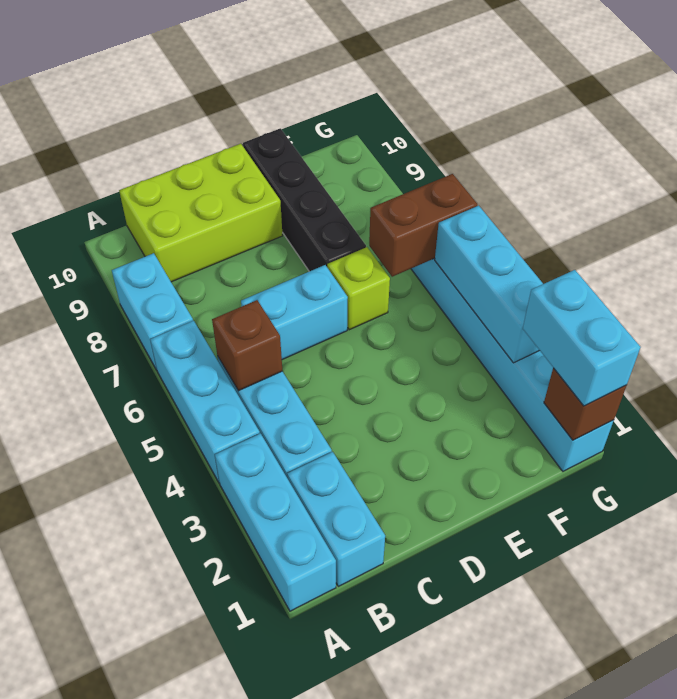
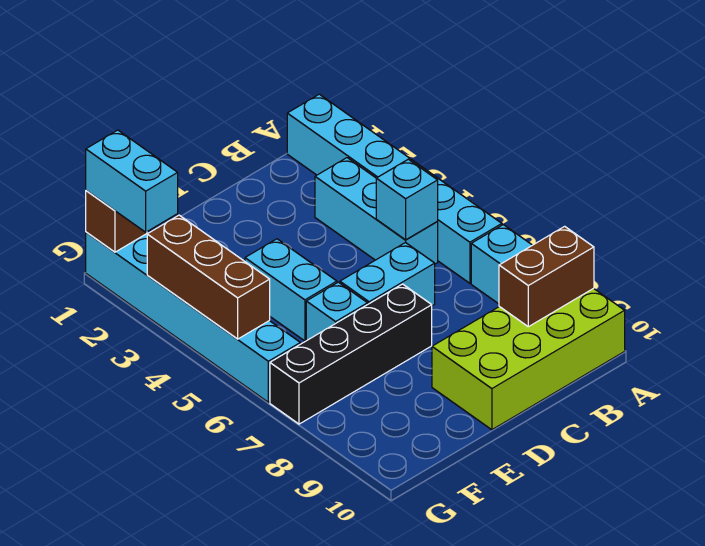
cyan brick B1:B2 level 1 -> cyan brick E4:E5 level 1
brown brick B5 level 2 -> cyan brick B5 level 2
lime brick B9:D10 level 1 -> lime brick A9:D10 level 1
lime brick E6 level 1 -> cyan brick E6 level 1
black brick E7:E10 level 1 -> black brick D7:G7 level 1
brown brick F6:G6 level 2 -> brown brick A9:B9 level 2
cyan brick G3:G5 level 2 -> brown brick G3:G5 level 2

